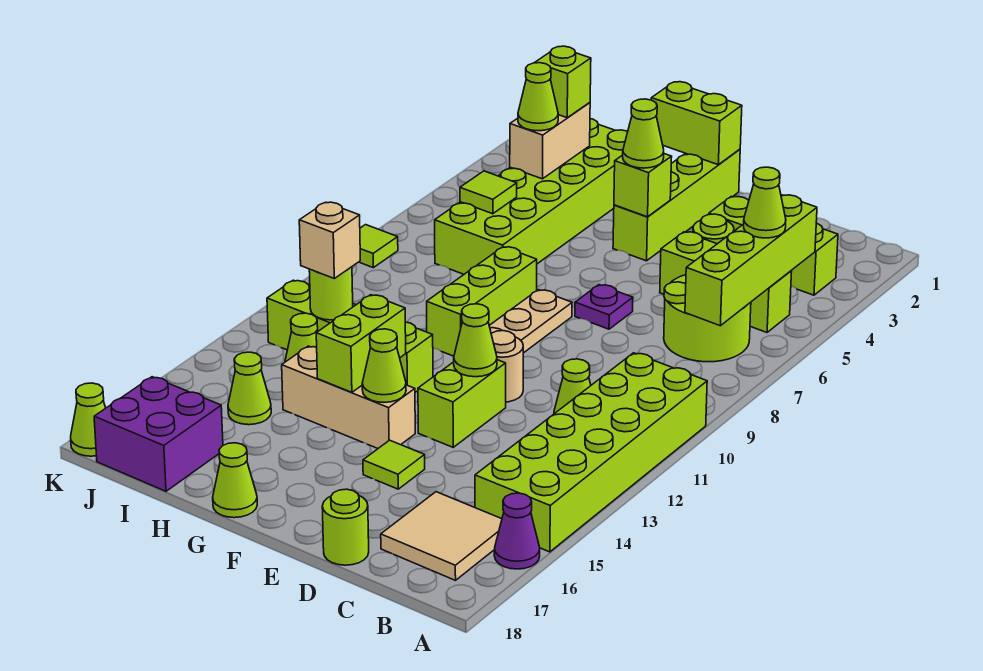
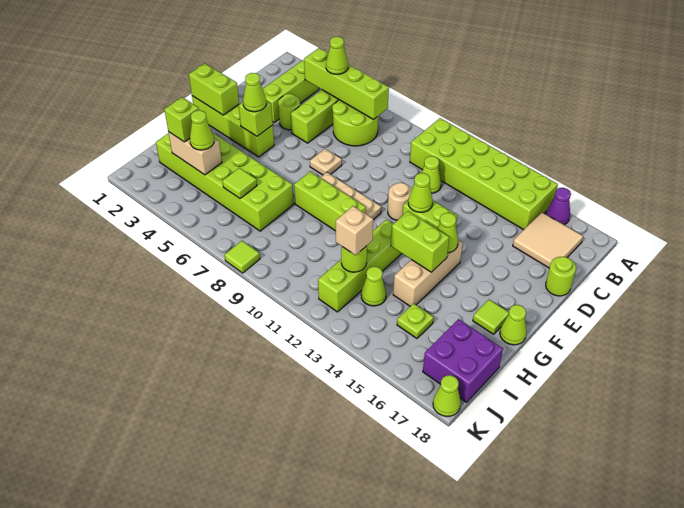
purple plate E7 level 1 -> tan plate E7 level 1
lime tile E15 level 1 -> lime tile G17 level 1
lime brick F1:G1 level 2 -> lime brick F1:F2 level 2
lime cone I15 level 1 -> lime plate I15 level 1

